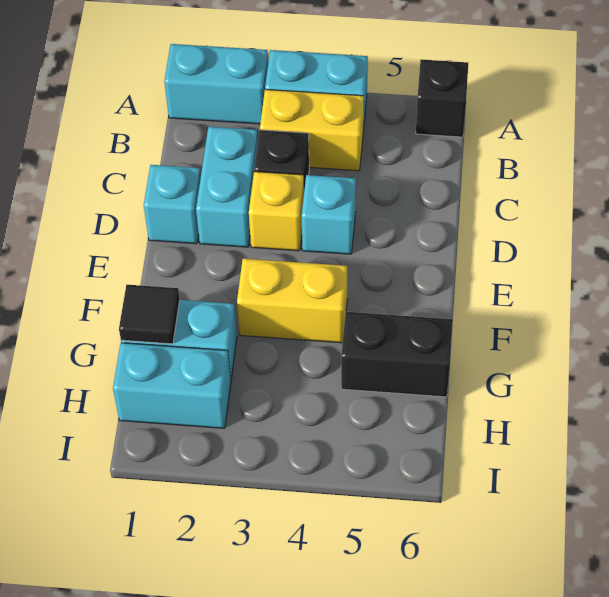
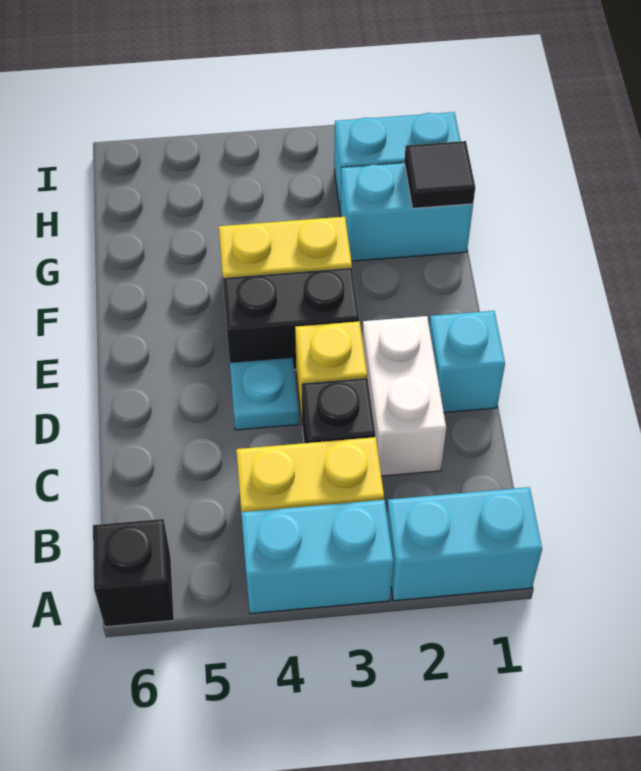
cyan brick C2:D2 level 1 -> white brick C2:D2 level 1
cyan brick D4 level 1 -> cyan plate D4 level 1
black brick G5:G6 level 1 -> black brick E3:E4 level 1

